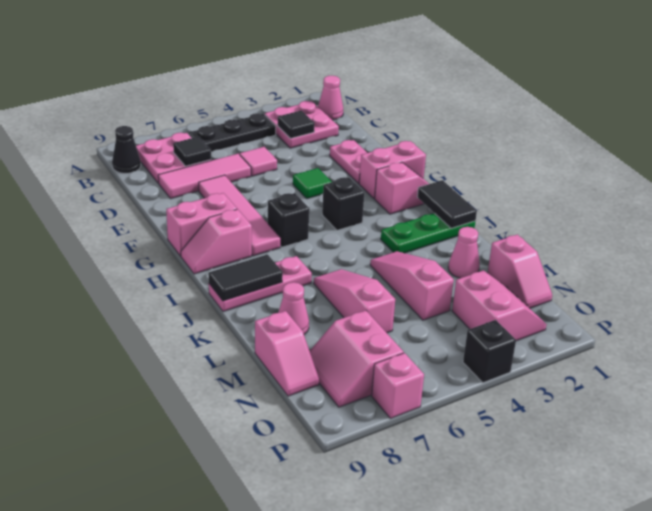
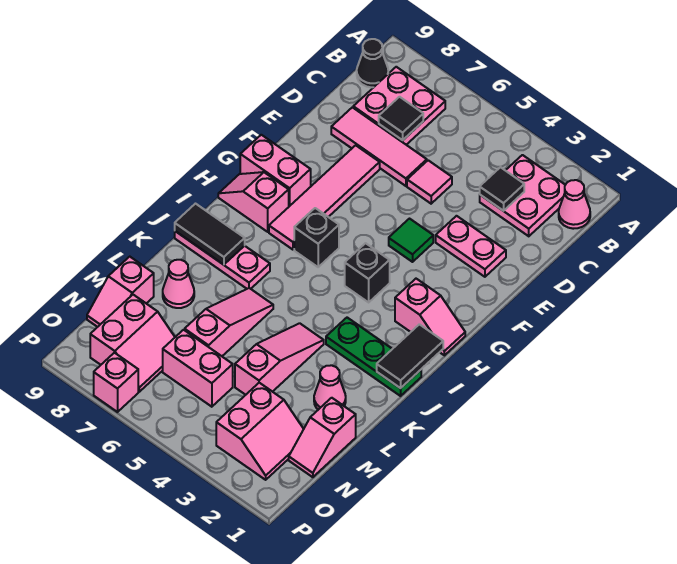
black plate B4:B6 level 1 -> none
pink plate E2:F2 level 1 -> pink plate E2:E3 level 1
pink brick G1:G2 level 1 -> pink brick N5:N6 level 1
pink slope N7:O8 level 1 top 7 -> pink slope N7:O8 level 1 top 8
black brick P4 level 1 -> none

